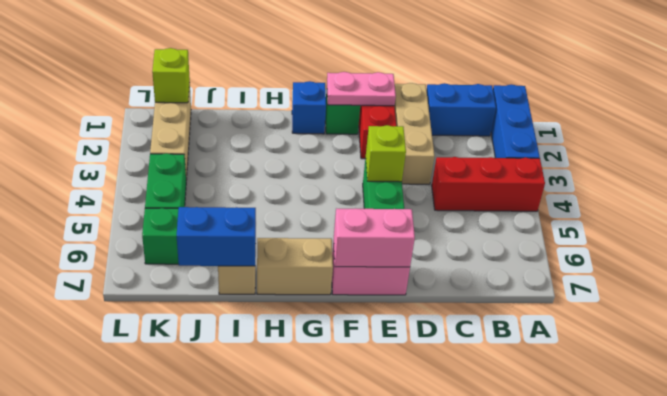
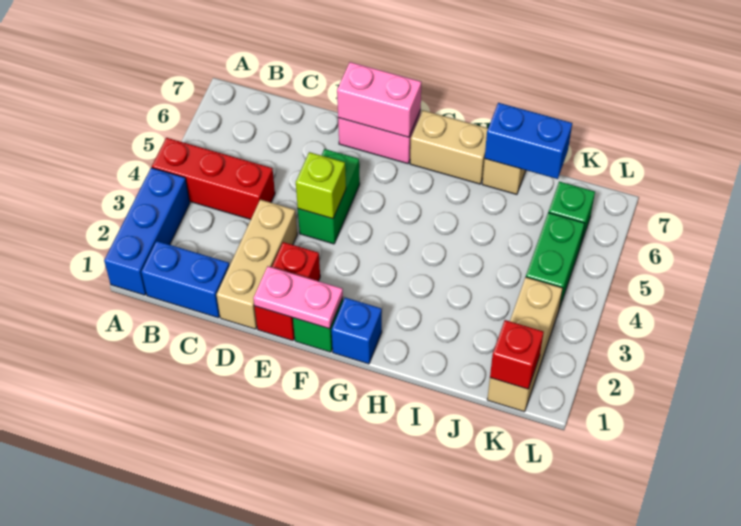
lime brick K1 level 2 -> red brick K1 level 2

